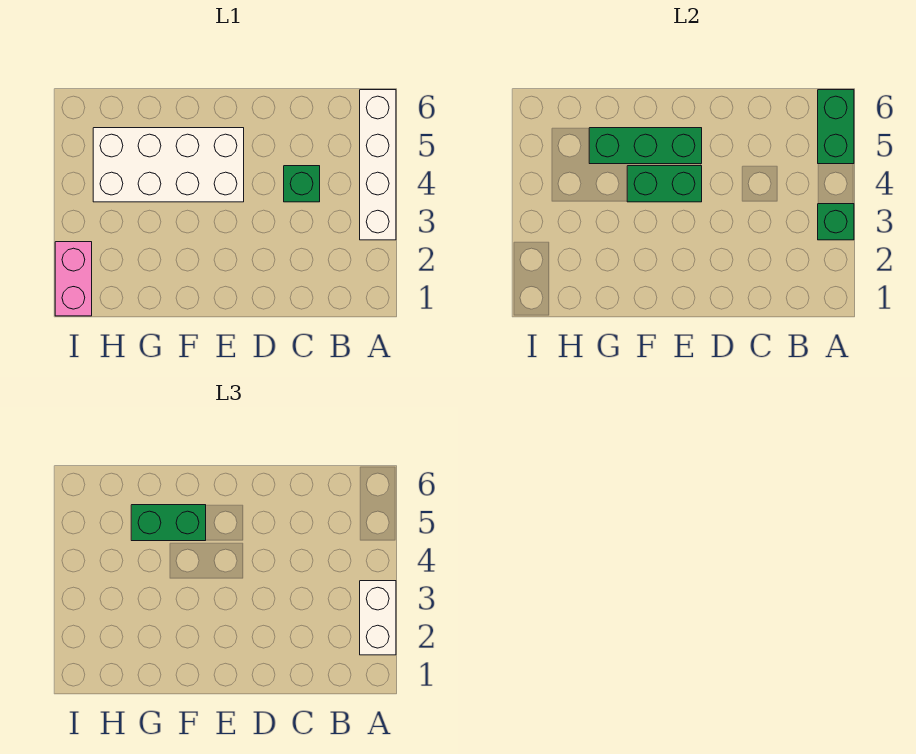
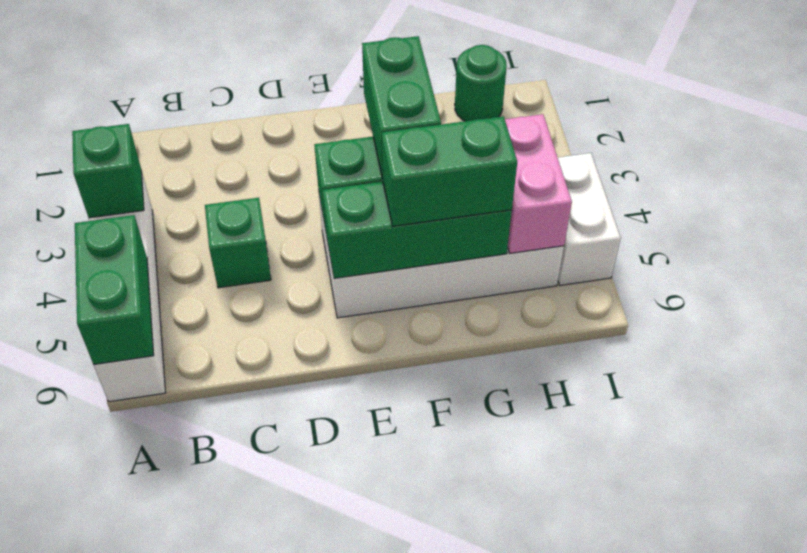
white brick A2:A3 level 3 -> white brick I4:I5 level 1
none -> green brick F3:F4 level 3
none -> green round brick H1 level 1
pink brick I1:I2 level 1 -> pink brick H4:H5 level 2

